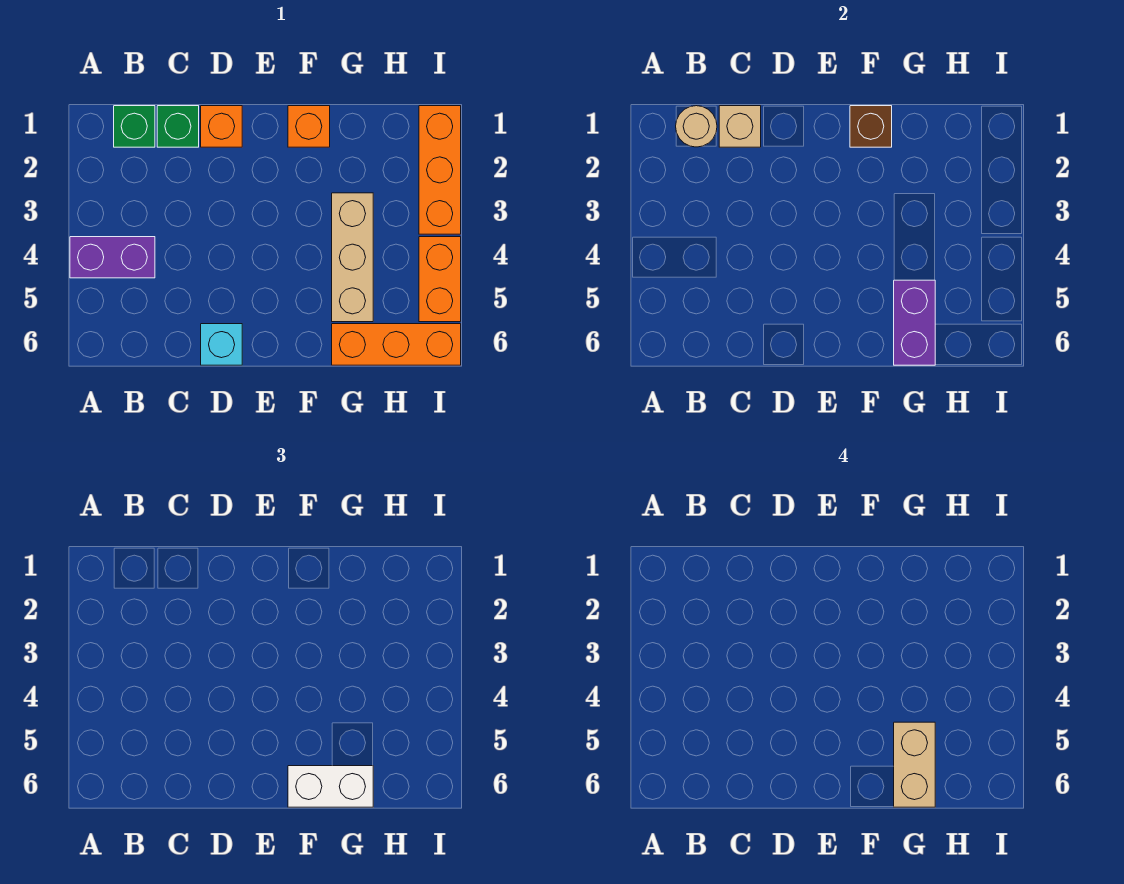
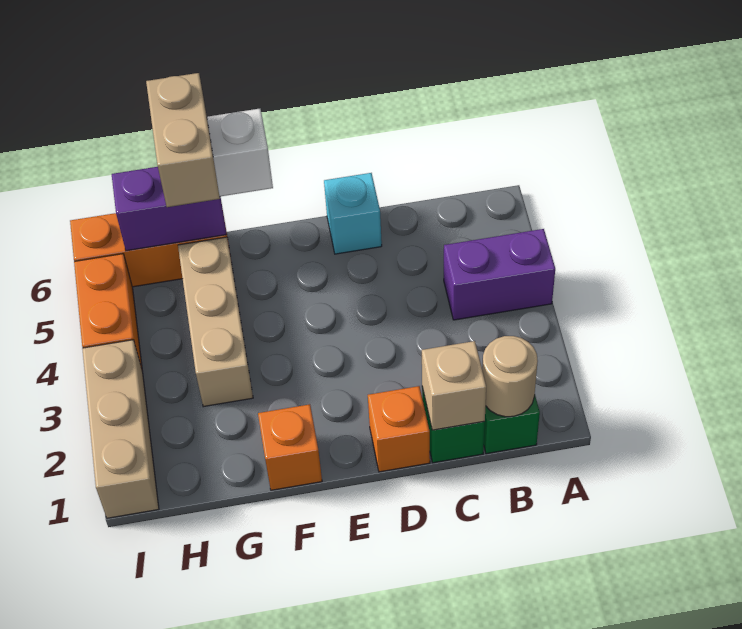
brown brick F1 level 2 -> none
purple brick G5:G6 level 2 -> purple brick G6:H6 level 2
orange brick I1:I3 level 1 -> tan brick I1:I3 level 1

